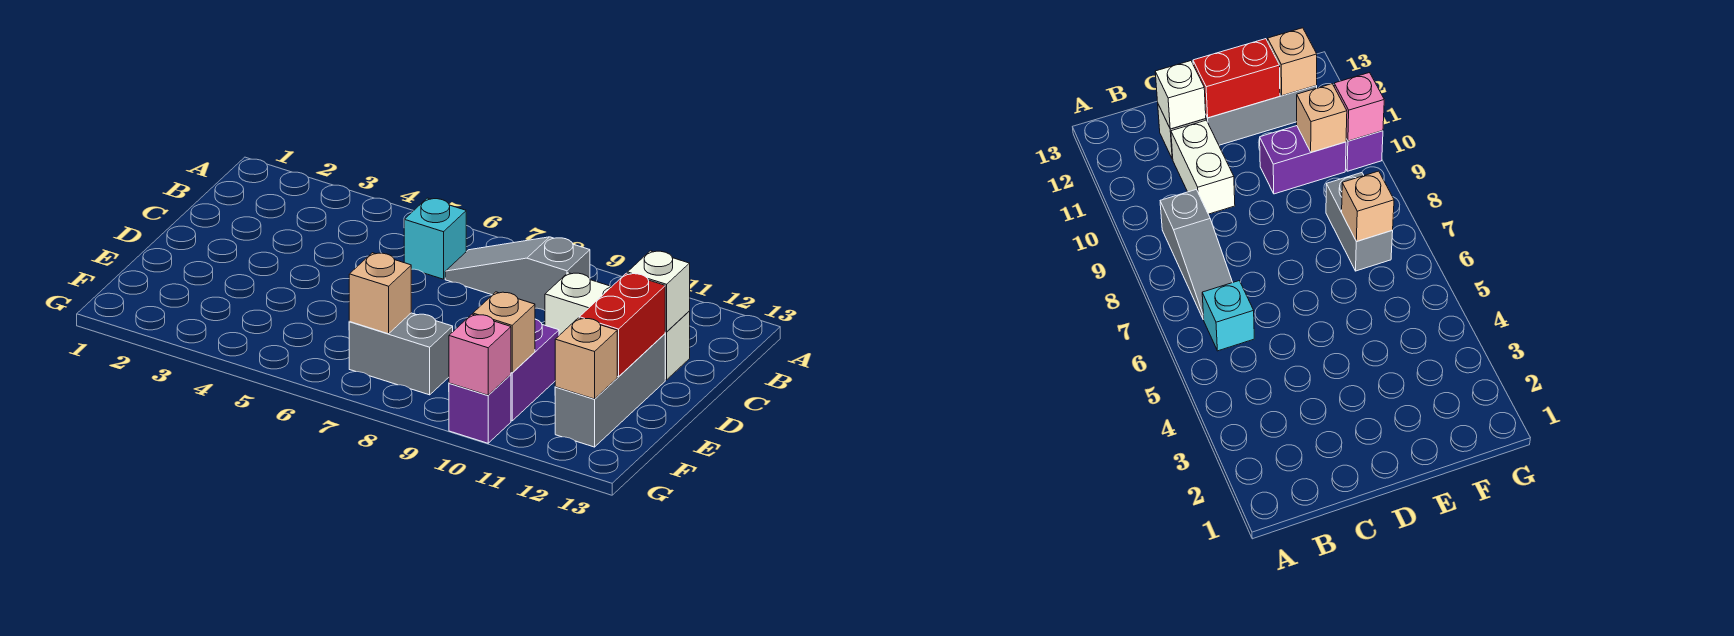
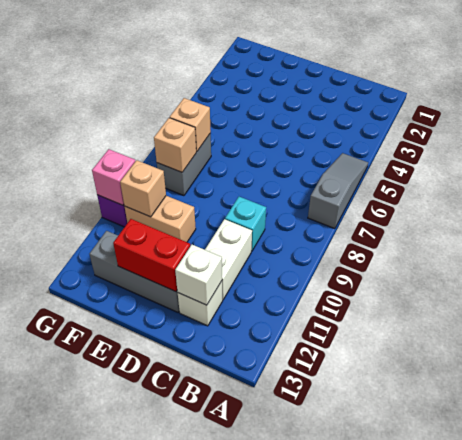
cyan brick B6 level 1 -> cyan brick C9 level 1
grey slope B7:B9 level 1 top 9 -> grey slope A5:A7 level 1 top 7
purple brick E10:F10 level 1 -> tan brick E10:F10 level 1
tan brick F12 level 2 -> tan brick F8 level 2

